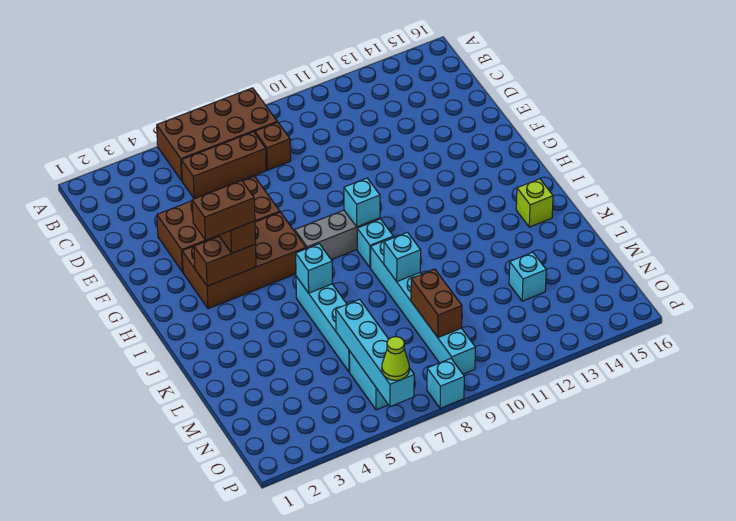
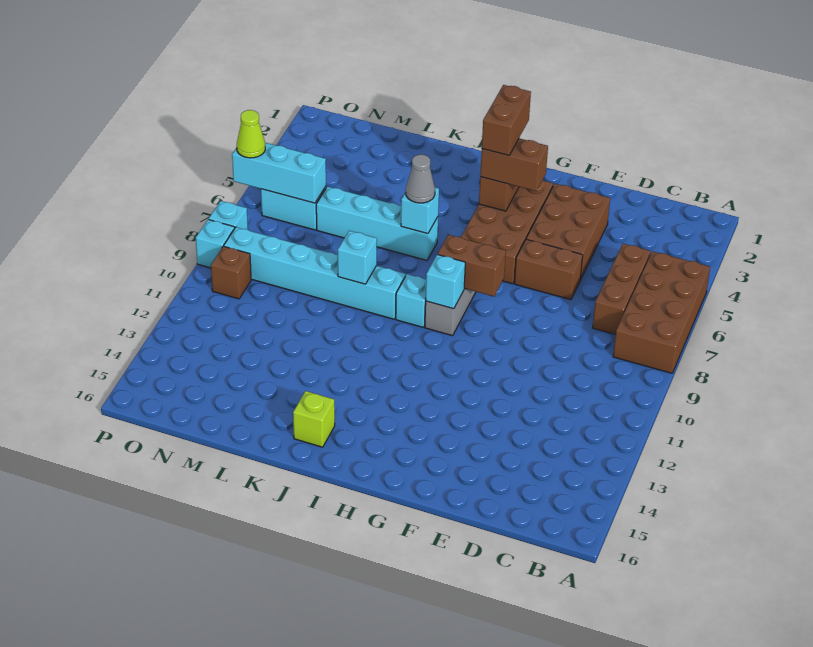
brown brick C8 level 1 -> brown brick O10 level 1
none -> grey cone J6 level 3
cyan brick M6:P6 level 2 -> cyan brick N6:P6 level 2
brown brick M9:N9 level 2 -> brown brick G8:H8 level 2
cyan brick M13 level 1 -> cyan brick P9 level 1

